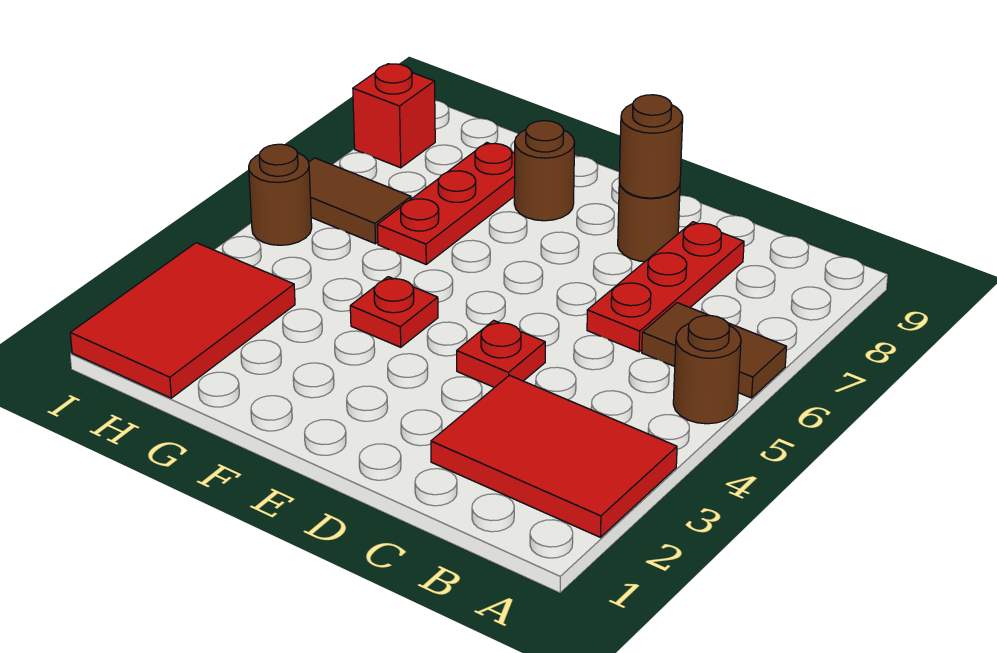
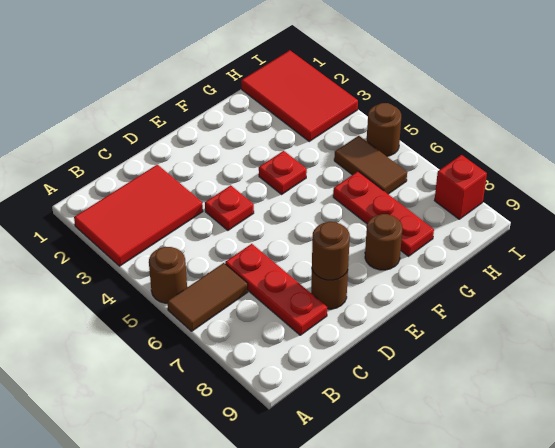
brown tile H6:I6 level 1 -> brown tile H5:H6 level 1

